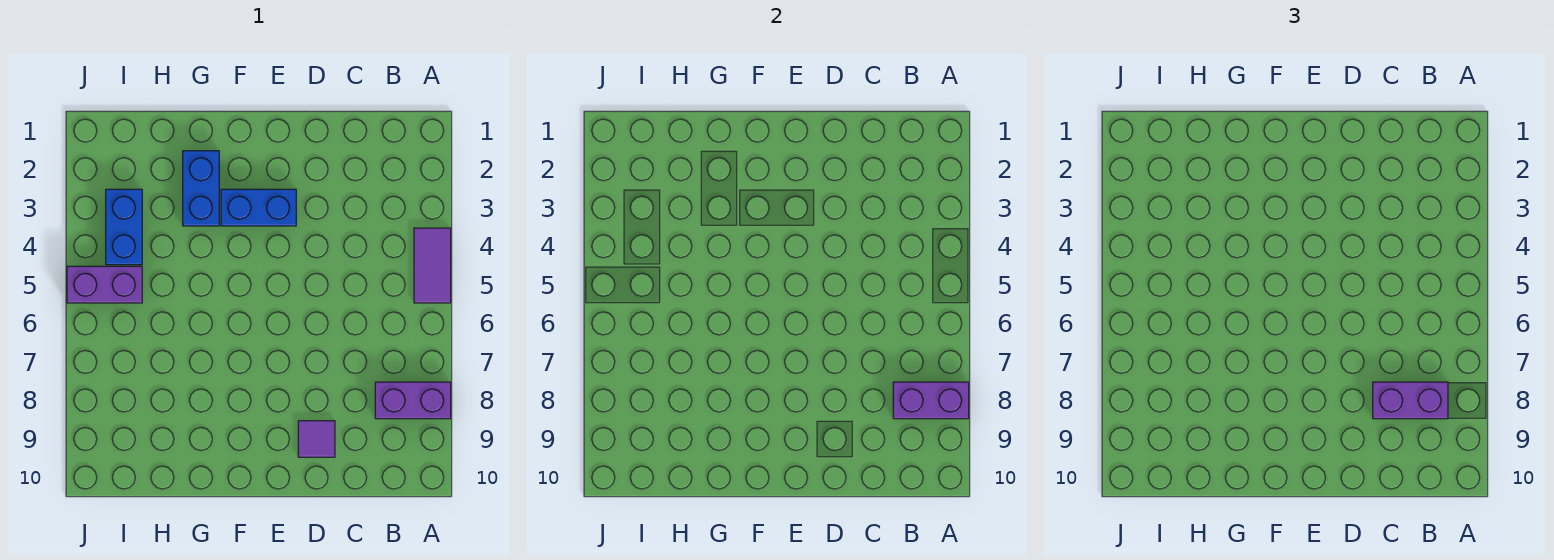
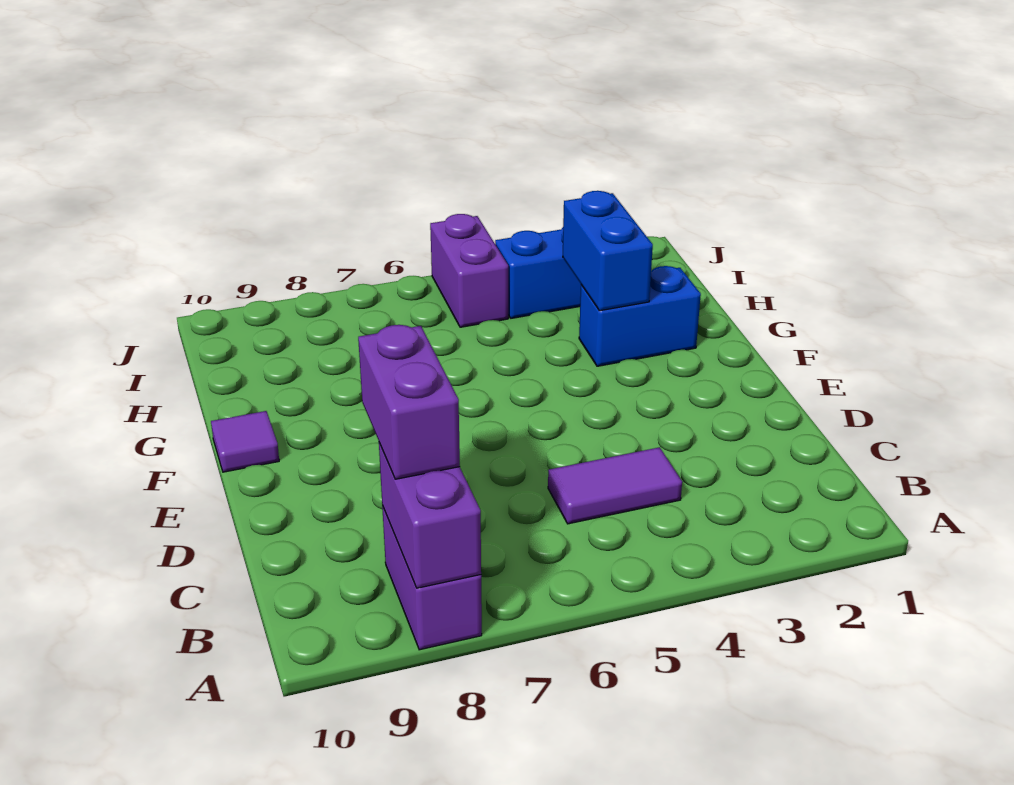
purple tile A4:A5 level 1 -> purple tile C4:C5 level 1
purple tile D9 level 1 -> purple tile F10 level 1
blue brick E3:F3 level 1 -> blue brick G3:H3 level 2

